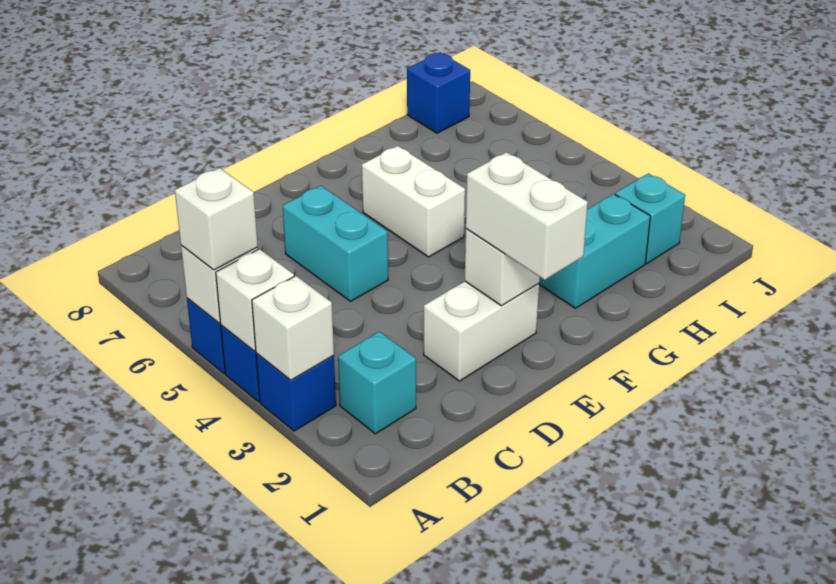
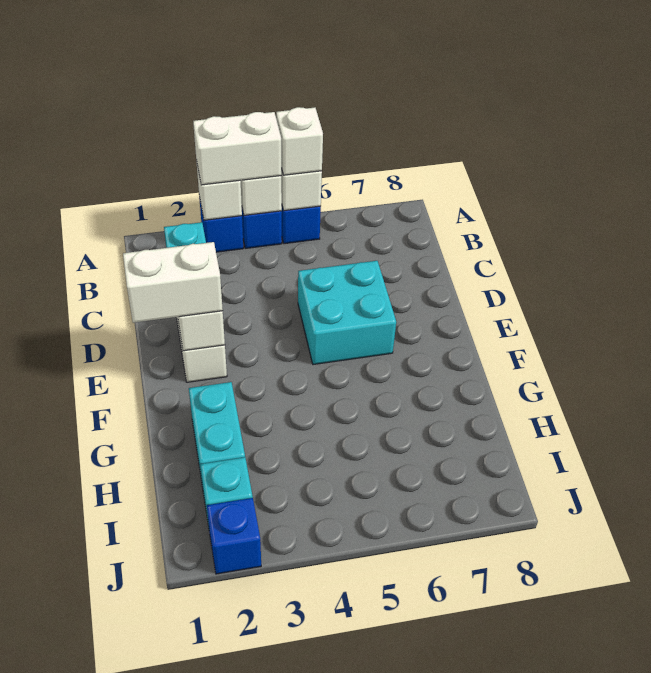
cyan brick D5:D6 level 1 -> cyan brick D5:E6 level 1
white brick F5:F6 level 1 -> white brick A3:A4 level 3
blue brick I8 level 1 -> blue brick J2 level 1

